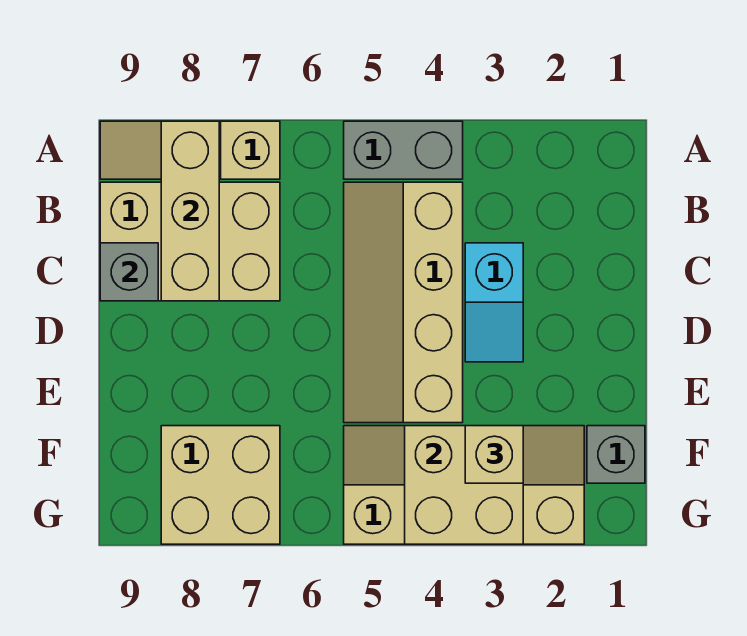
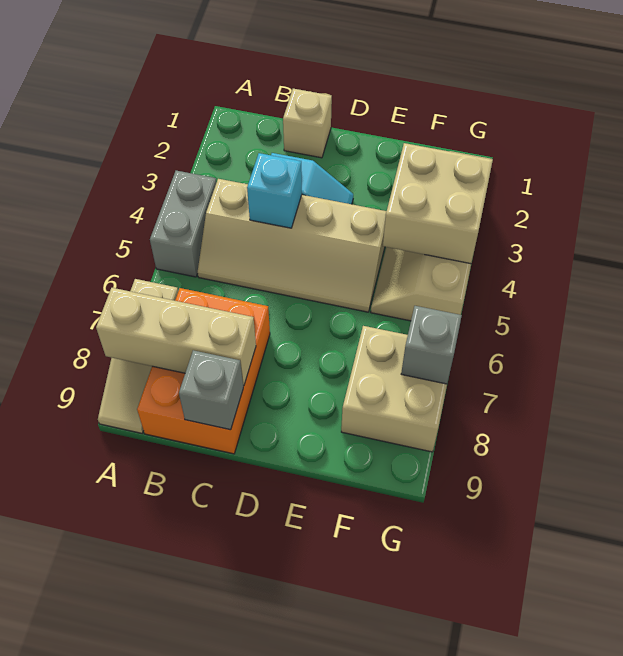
tan brick B7:C9 level 1 -> orange brick B7:C9 level 1
none -> cyan brick C4 level 2
grey brick F1 level 1 -> grey brick G7 level 2
tan brick F3 level 3 -> tan brick C1 level 1

